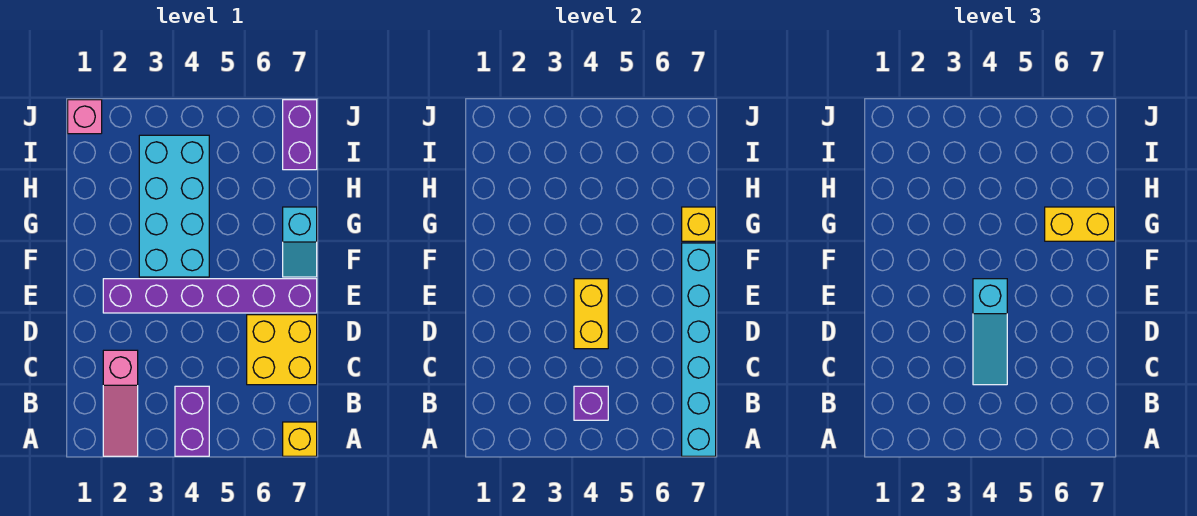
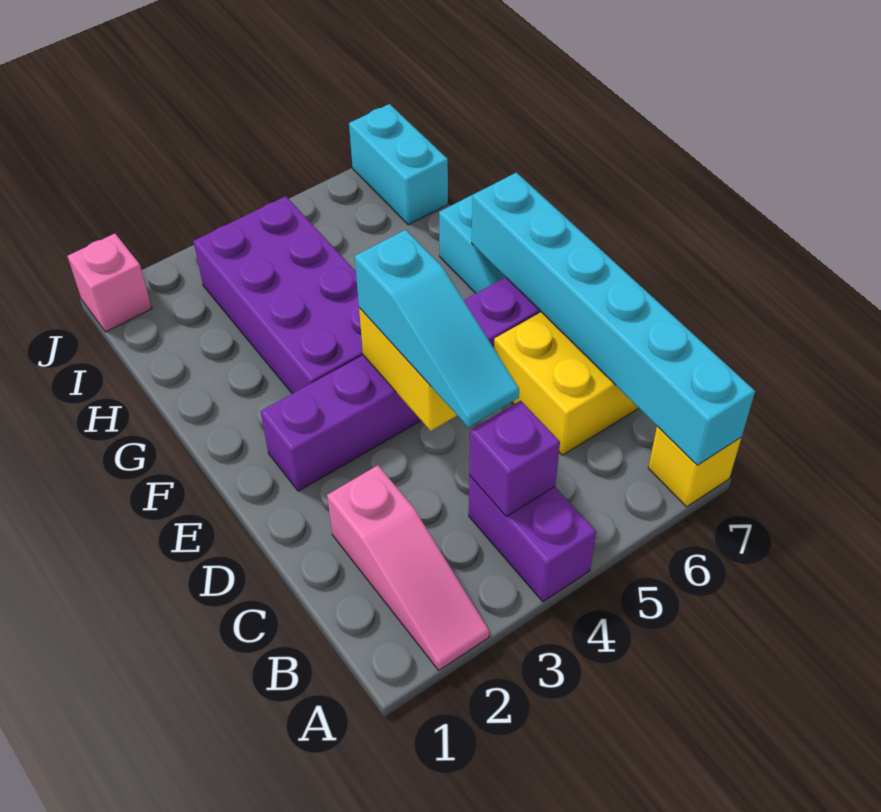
cyan brick F3:I4 level 1 -> purple brick F3:I4 level 1
yellow brick G6:G7 level 3 -> none
yellow brick G7 level 2 -> none
purple brick I7:J7 level 1 -> cyan brick I7:J7 level 1

